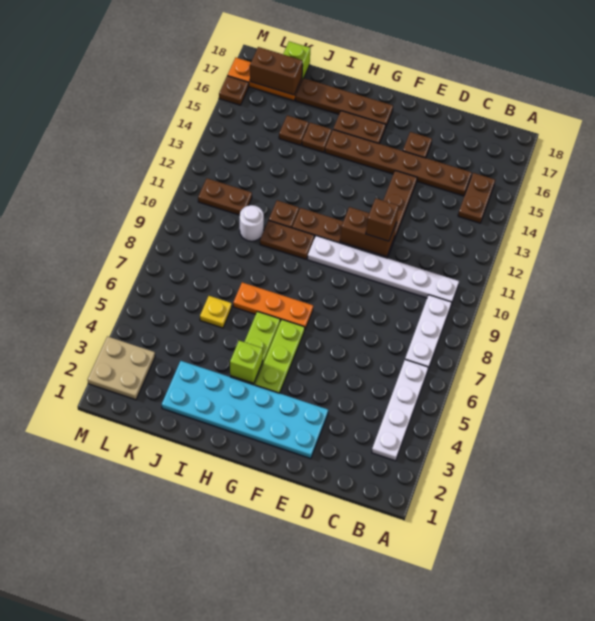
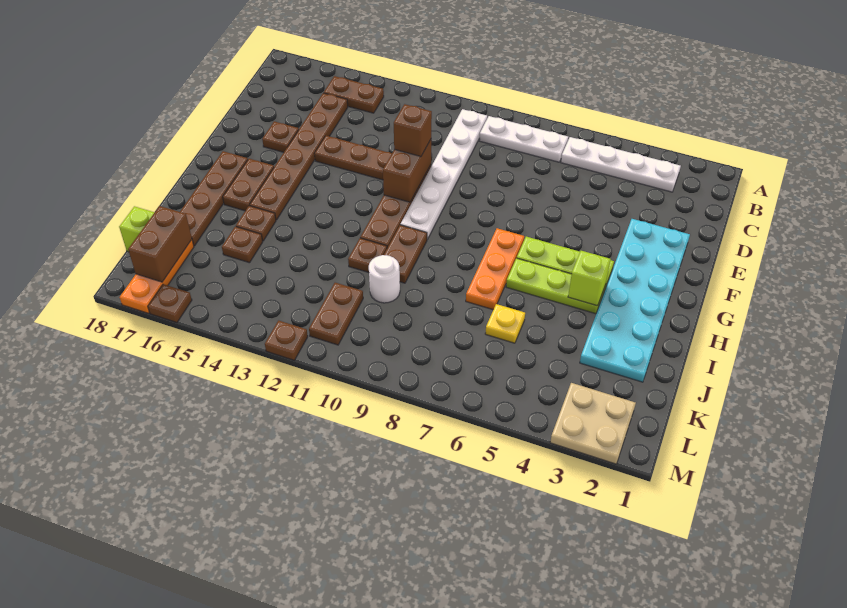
none -> brown plate M12 level 1

